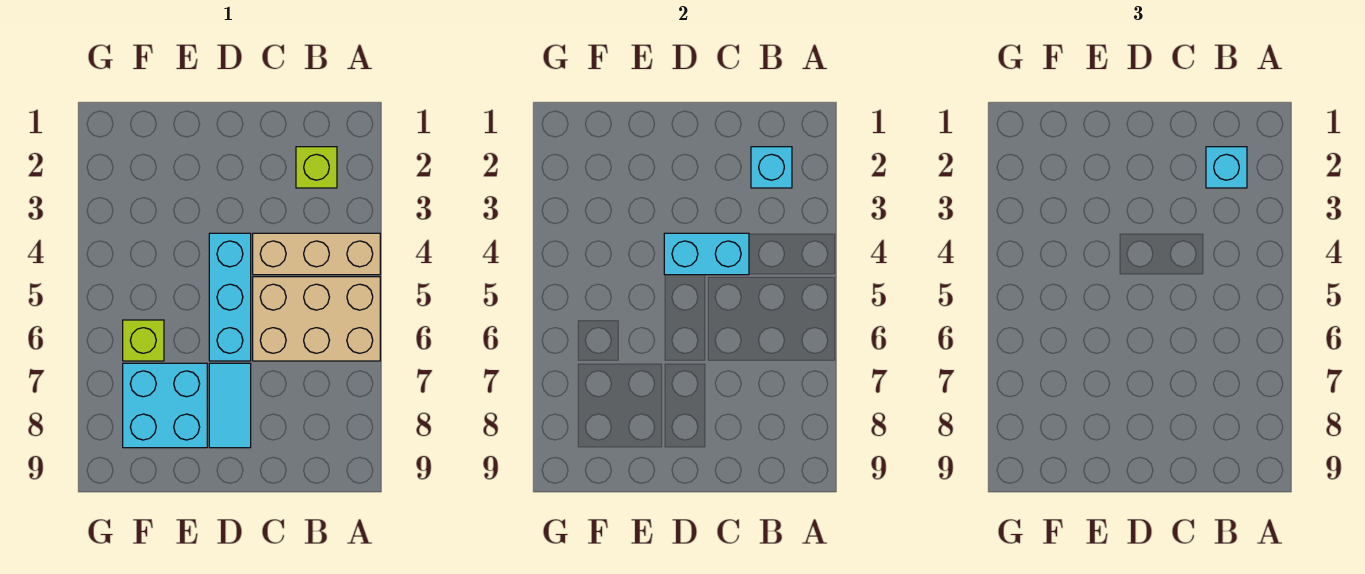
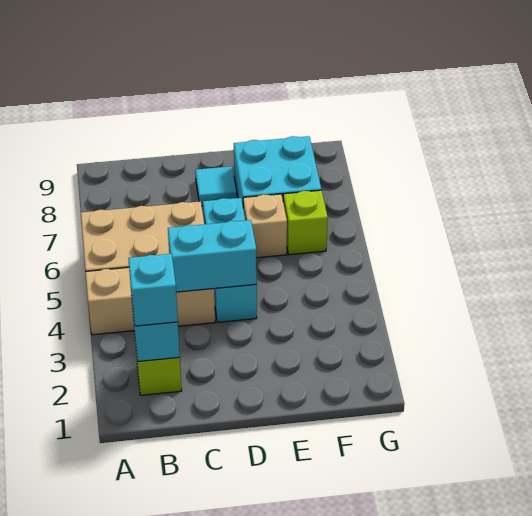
cyan tile D7:D8 level 1 -> cyan tile D8 level 1
none -> tan brick E6 level 1

